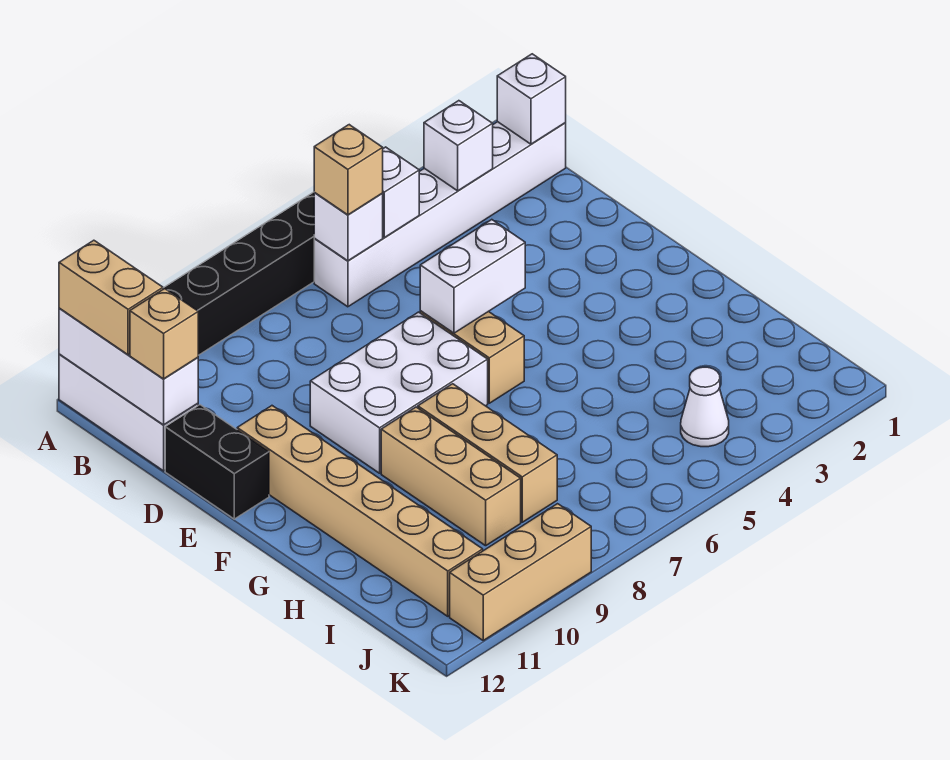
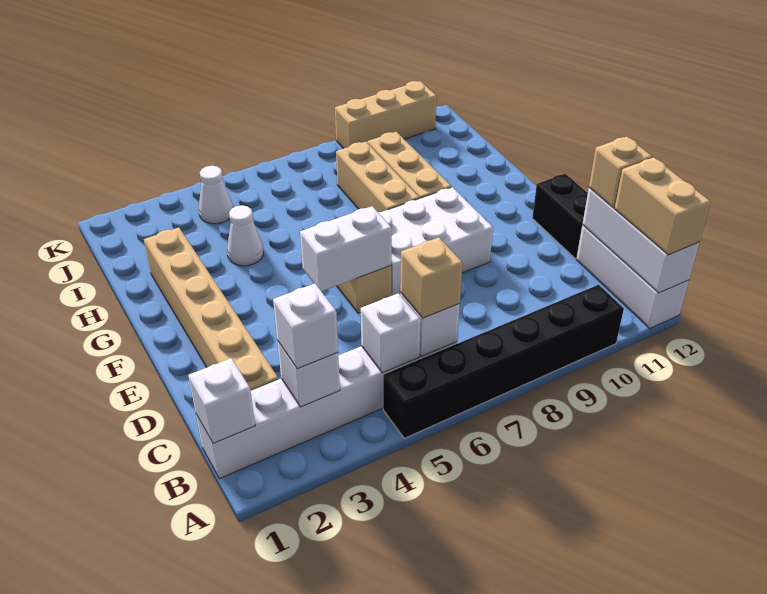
none -> white brick B3 level 3
tan brick E11:J11 level 1 -> tan brick C2:H2 level 1
none -> white cone H4 level 1

